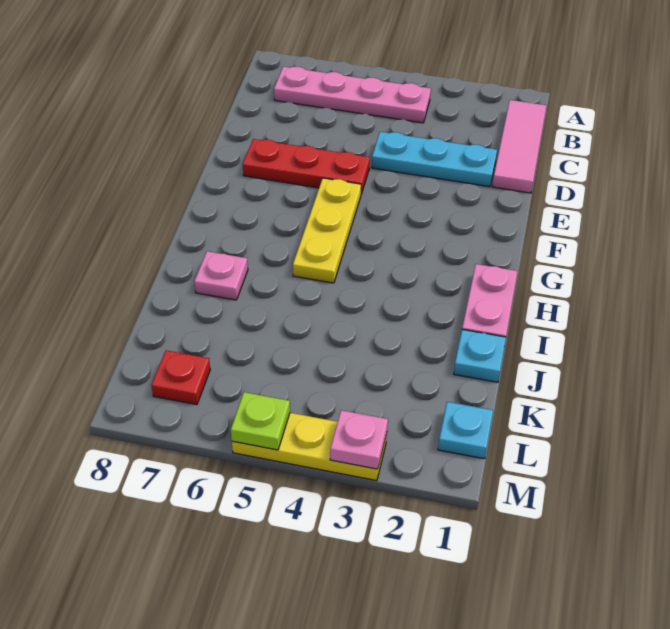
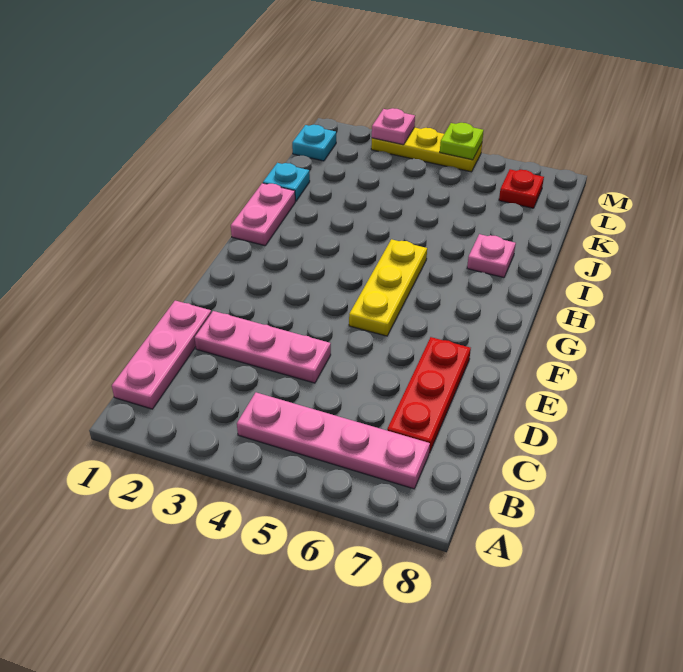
pink tile B1:D1 level 1 -> pink plate B1:D1 level 1
cyan plate D2:D4 level 1 -> pink plate D2:D4 level 1
red plate E5:E7 level 1 -> red plate C7:E7 level 1

